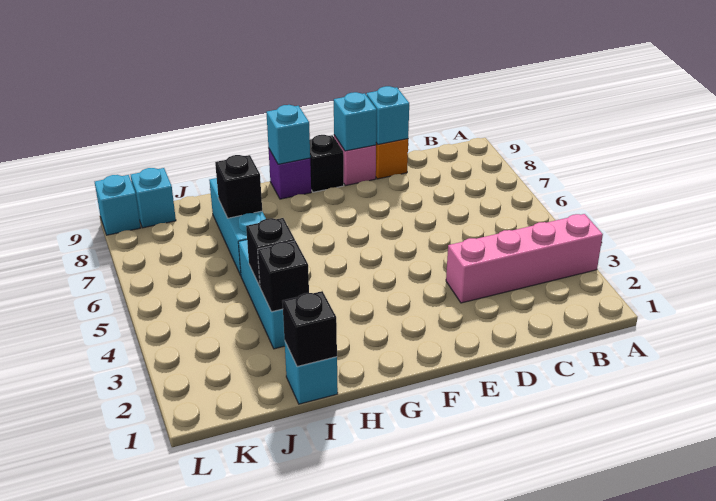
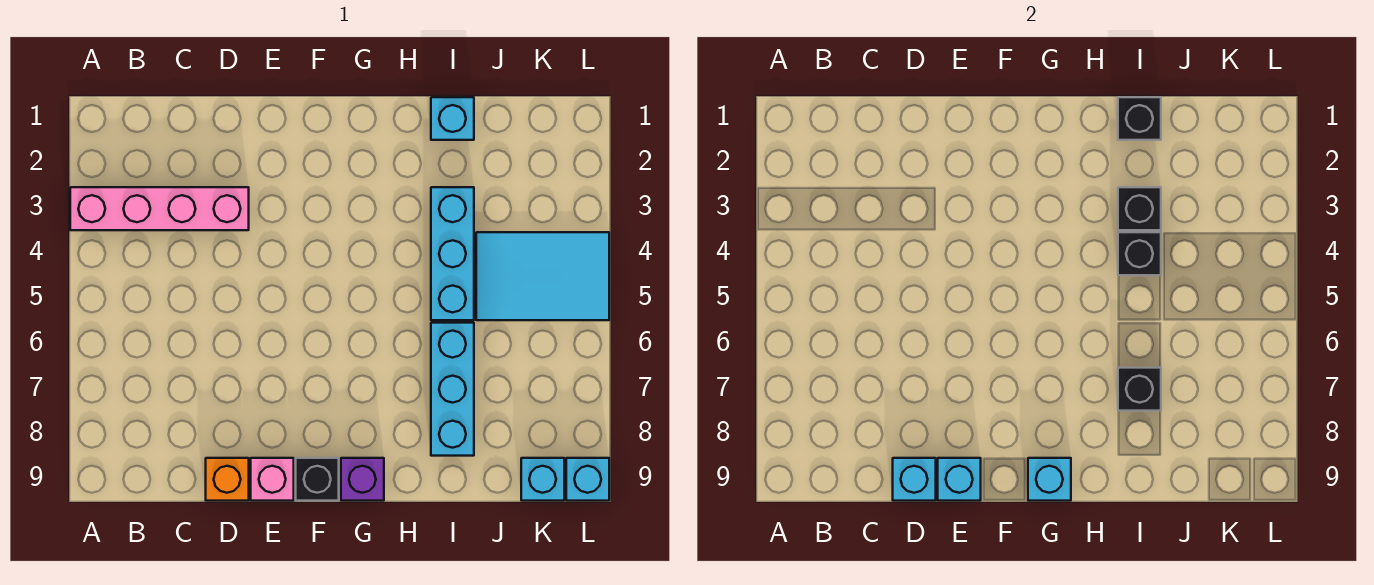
none -> cyan tile J4:L5 level 1

